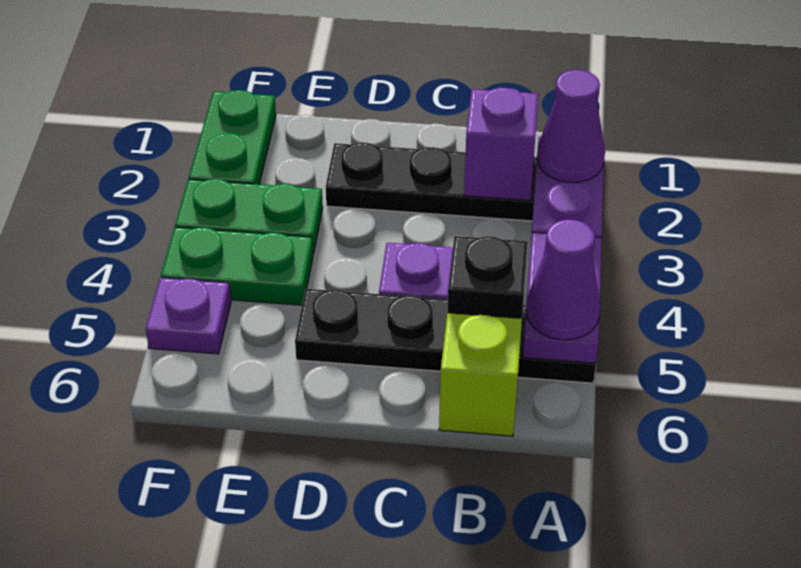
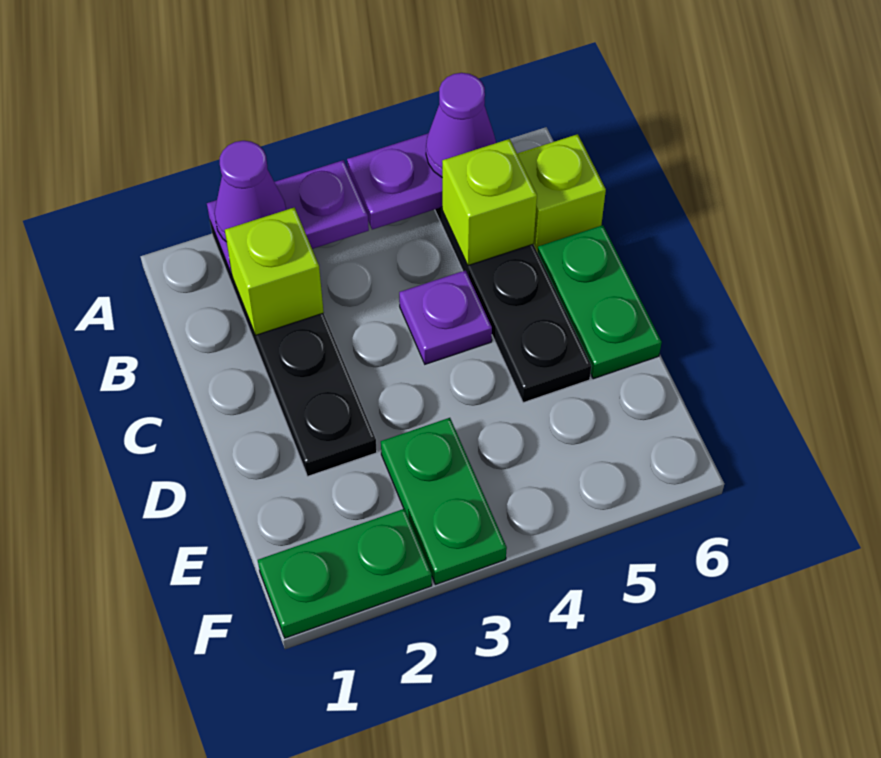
purple brick B2 level 2 -> lime brick B2 level 2
black brick B5 level 2 -> lime brick B5 level 2
green plate E4:F4 level 1 -> green plate C6:D6 level 1
purple plate F5 level 1 -> none

